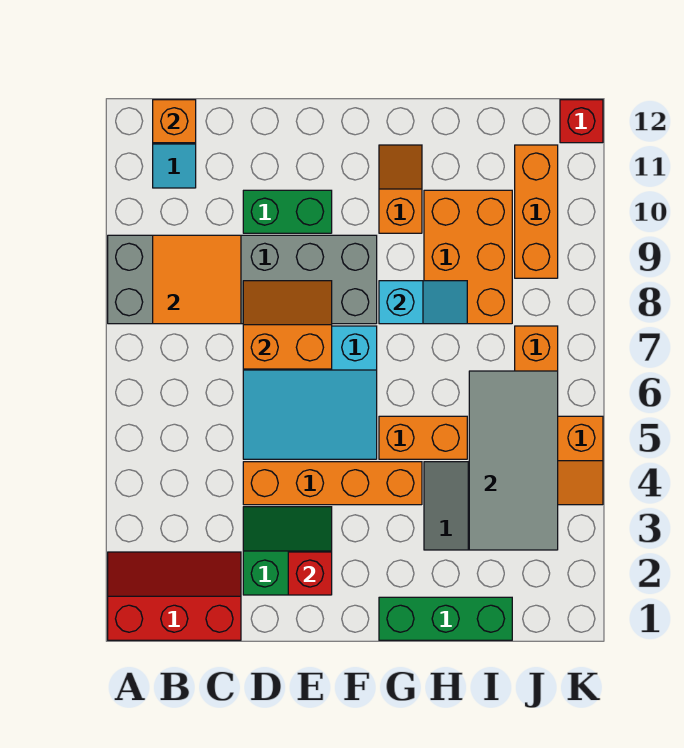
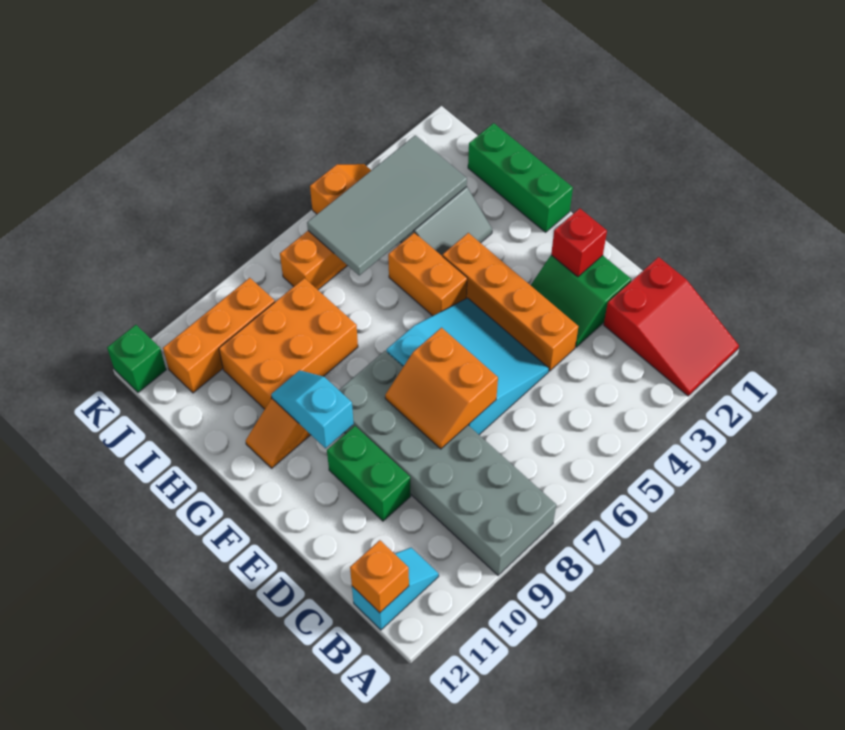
red slope A1:C2 level 1 top 1 -> red slope A1:C2 level 1 top C
orange tile B8:C9 level 2 -> none
cyan slope G8:H8 level 2 top G -> cyan slope F10:G10 level 2 top F
red brick K12 level 1 -> green brick K12 level 1

